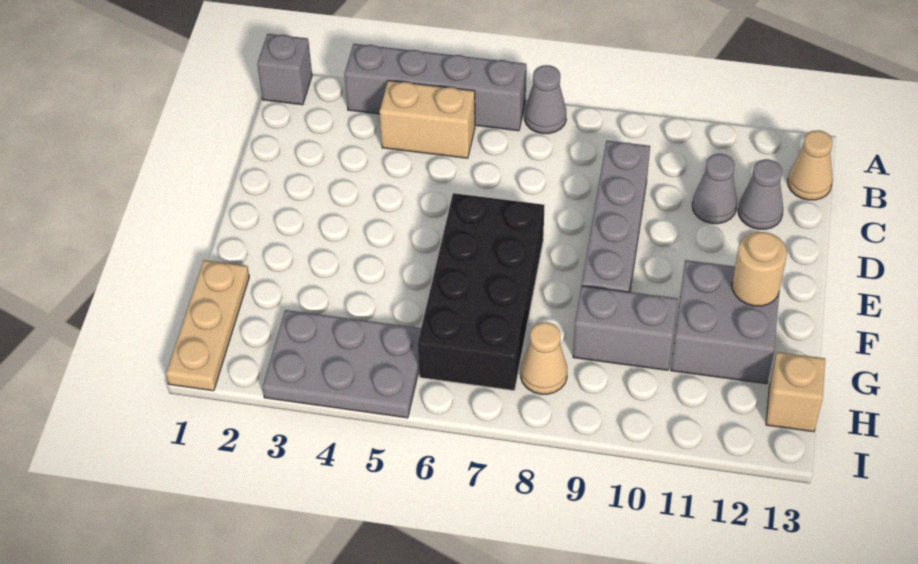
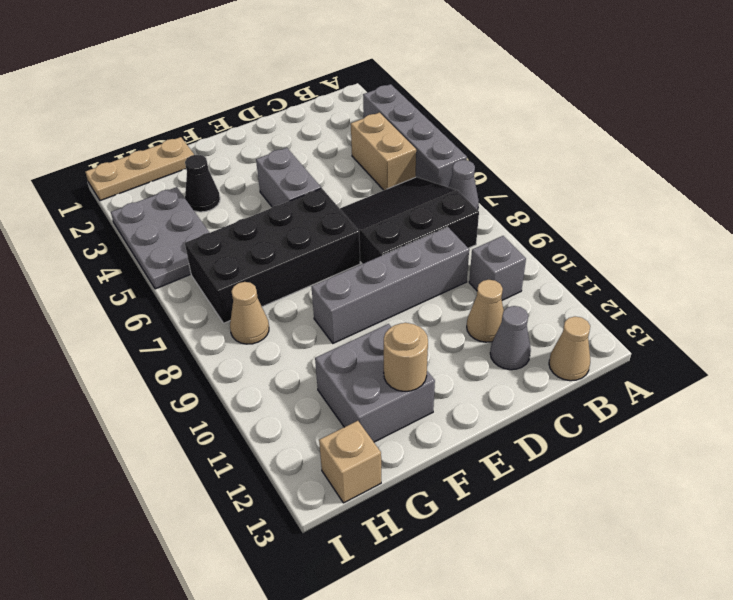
grey brick A1 level 1 -> grey brick B10 level 1
none -> black slope B6:D8 level 1 top 8
grey cone C11 level 1 -> tan cone C11 level 1
none -> black cone G3 level 1
grey brick G9:G10 level 1 -> grey brick E4:E5 level 1

